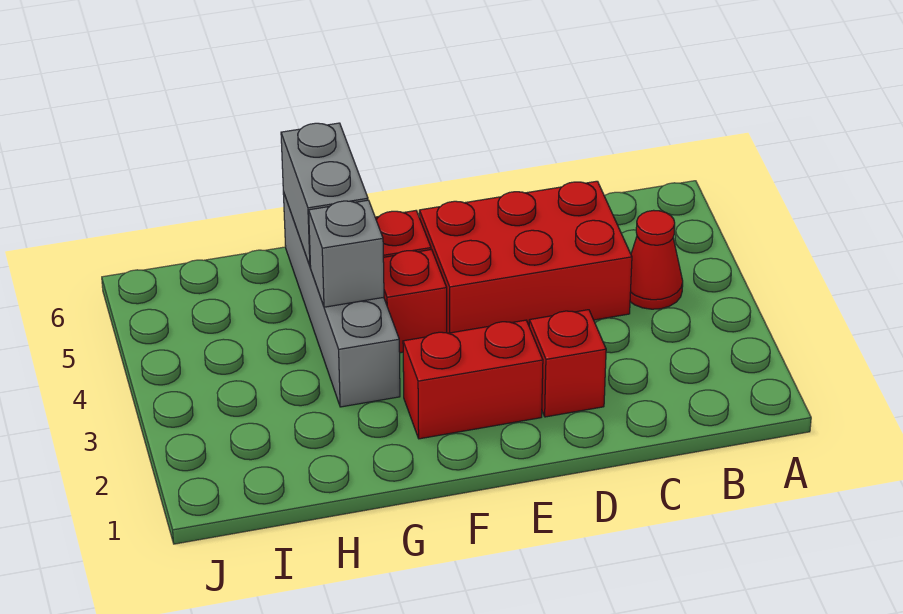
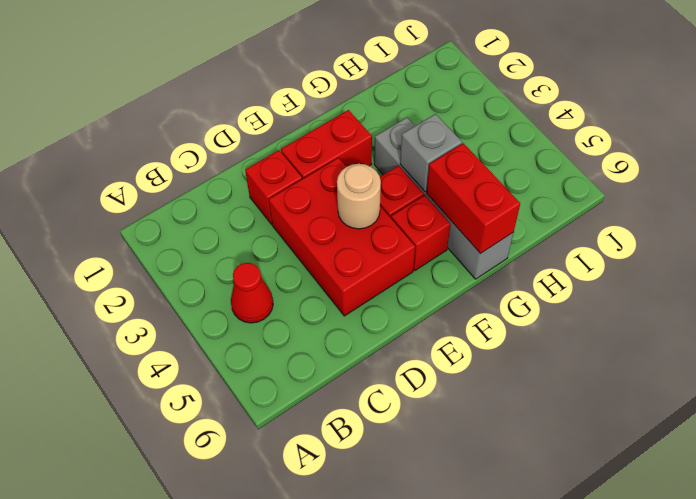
red brick C4:E5 level 1 -> red brick D3:E5 level 1
none -> tan round brick E4 level 2
grey brick G5:G6 level 2 -> red brick G5:G6 level 2

